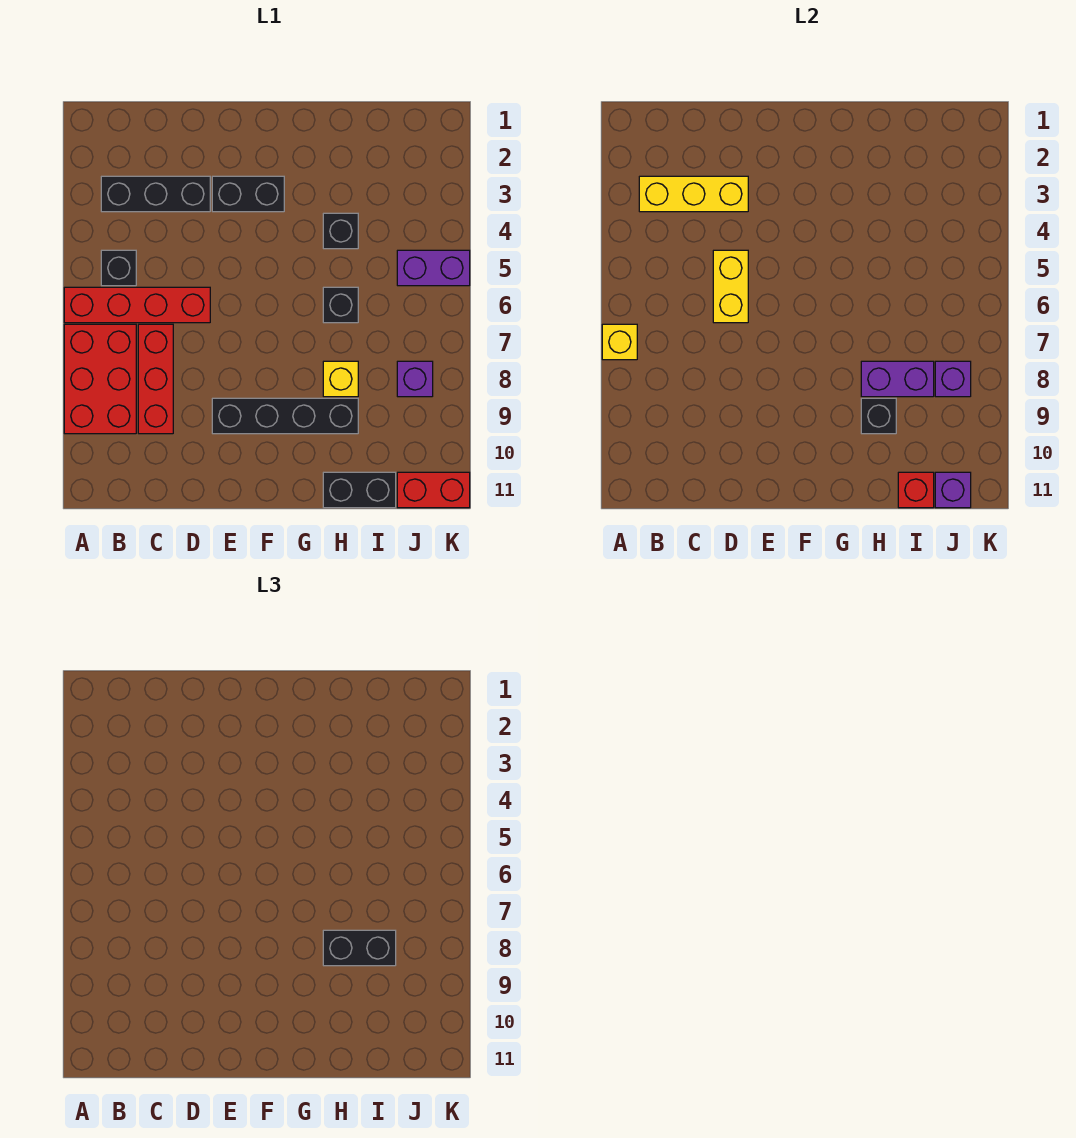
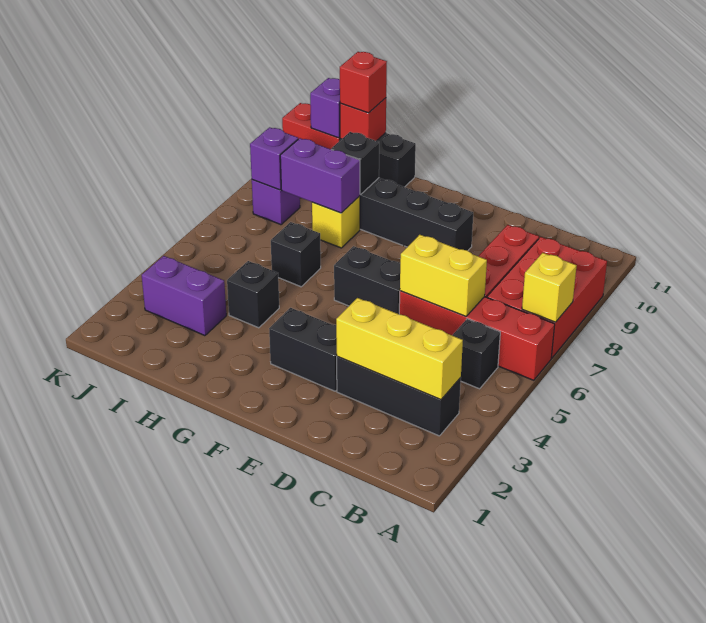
yellow brick D5:D6 level 2 -> yellow brick C6:D6 level 2
black brick H8:I8 level 3 -> black brick E6:F6 level 1
none -> red brick I11 level 3
purple brick J5:K5 level 1 -> purple brick I3:J3 level 1

